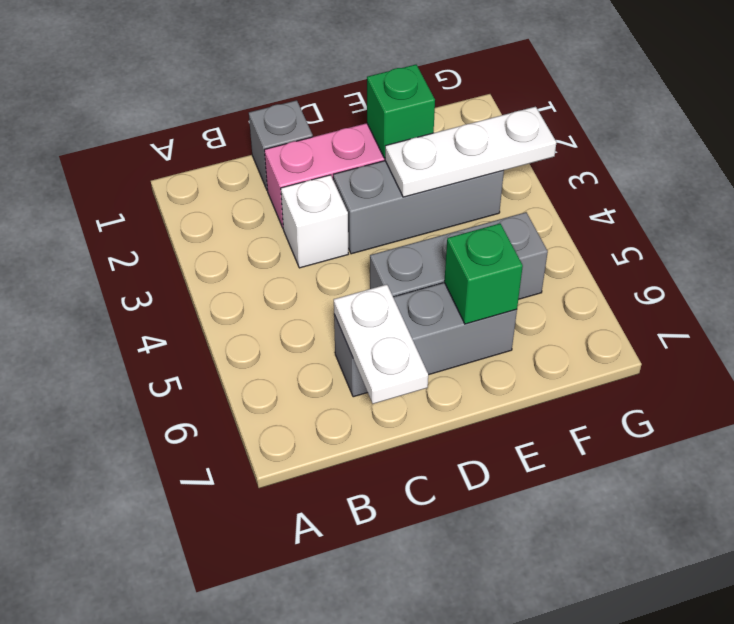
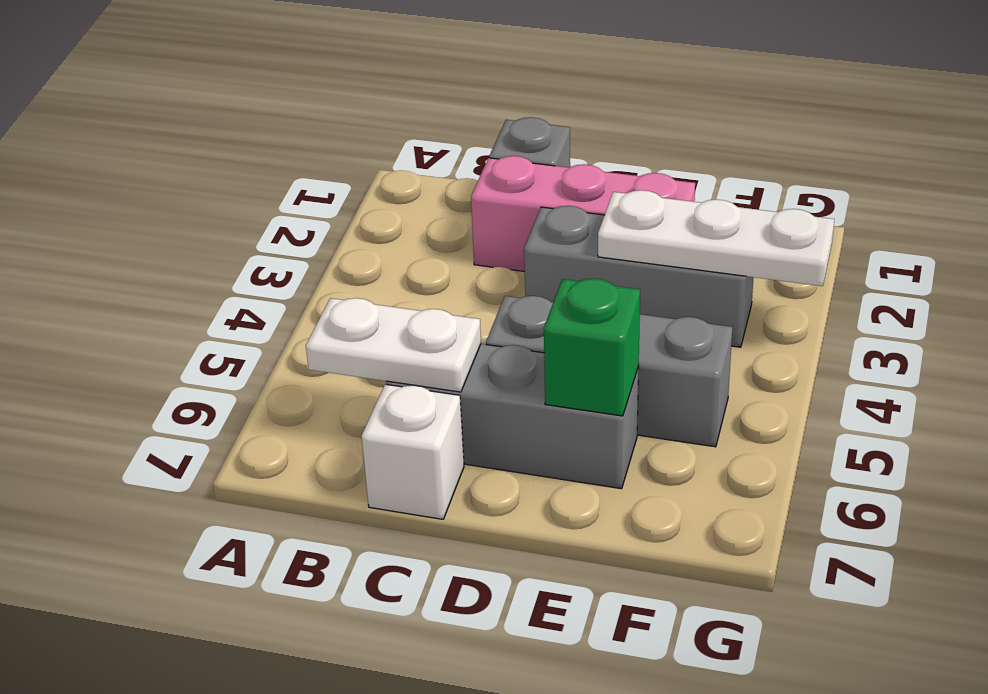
white brick C3 level 1 -> white brick C7 level 1
white plate C6:C7 level 2 -> white plate B6:C6 level 2
green brick E2 level 2 -> none

